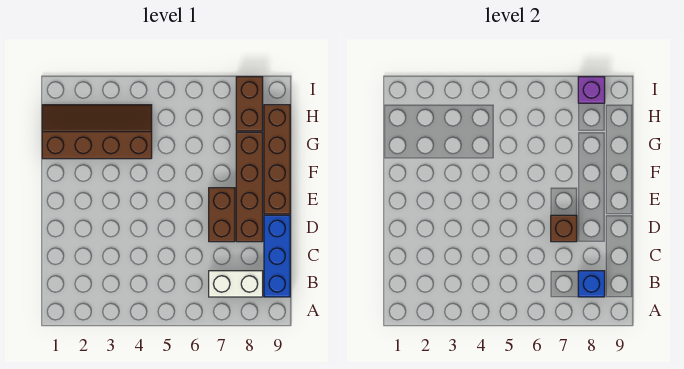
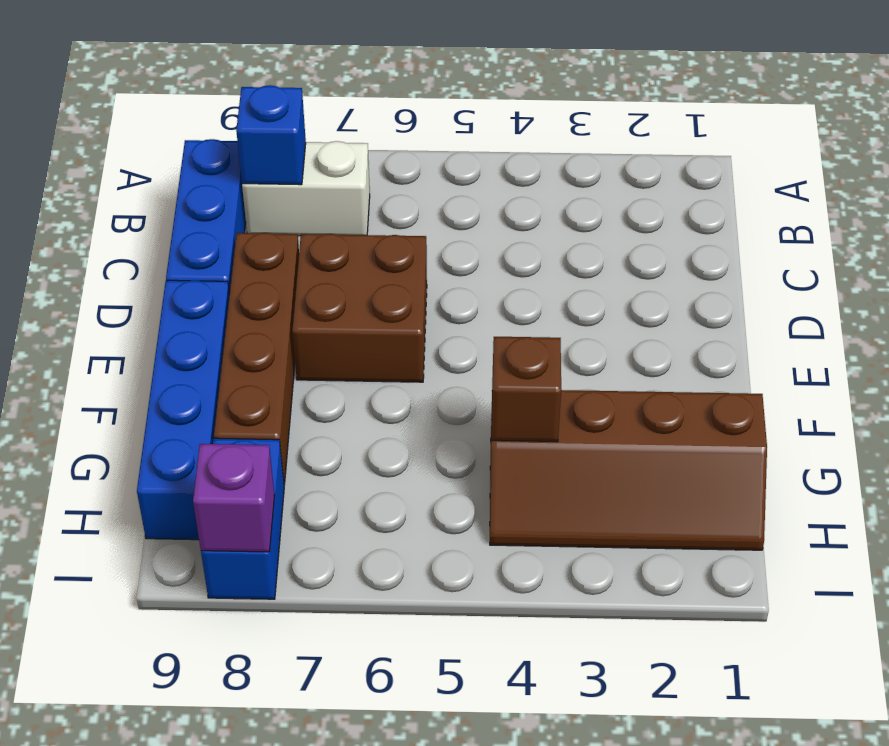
brown brick D7:E7 level 1 -> brown brick D6:E7 level 1
brown brick D7 level 2 -> brown brick G4 level 2
brown brick E9:H9 level 1 -> blue brick E9:H9 level 1
brown brick H8:I8 level 1 -> blue brick H8:I8 level 1

